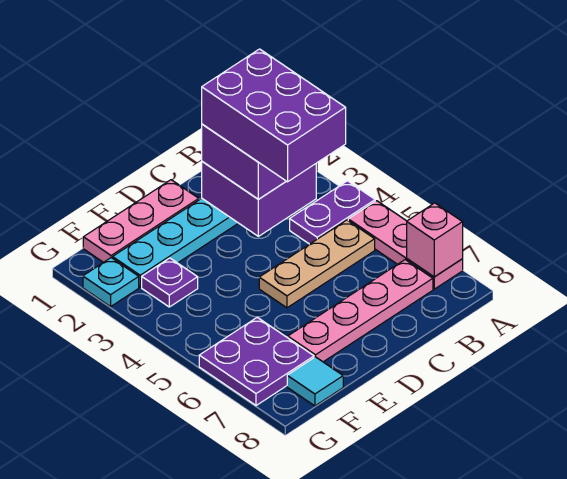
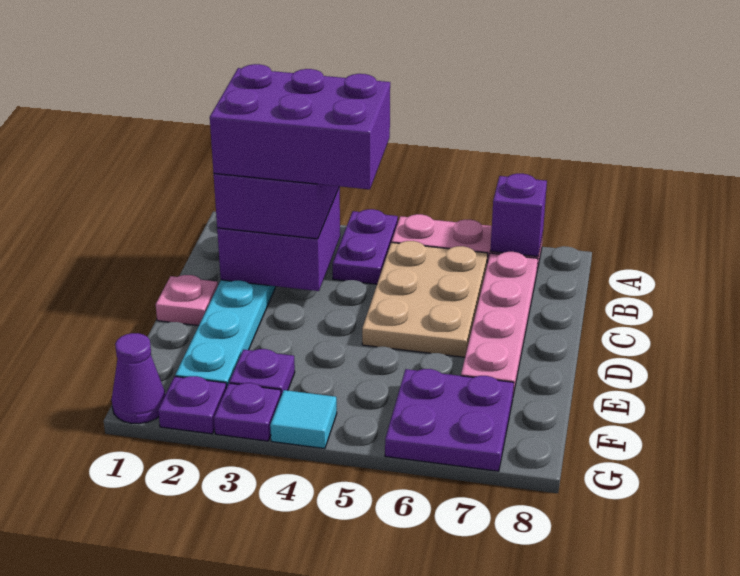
pink brick A7 level 2 -> purple brick A7 level 2
tan plate B5:D5 level 1 -> tan plate B5:D6 level 1
pink plate D1:F1 level 1 -> pink plate D1 level 1
cyan tile F8 level 1 -> cyan tile G4 level 1
none -> purple cone G1 level 1
cyan plate G2 level 1 -> purple plate G2 level 1
none -> purple plate G3 level 1

